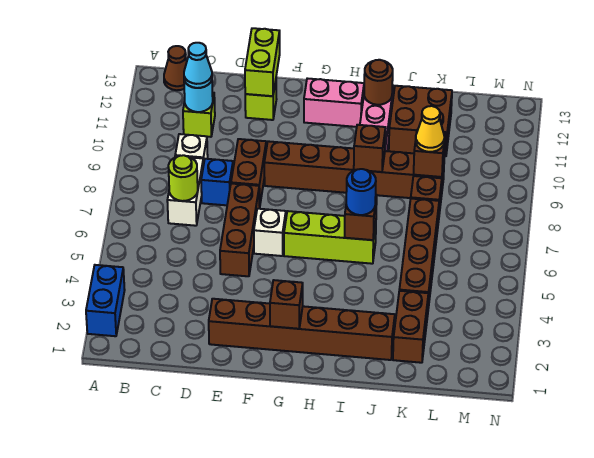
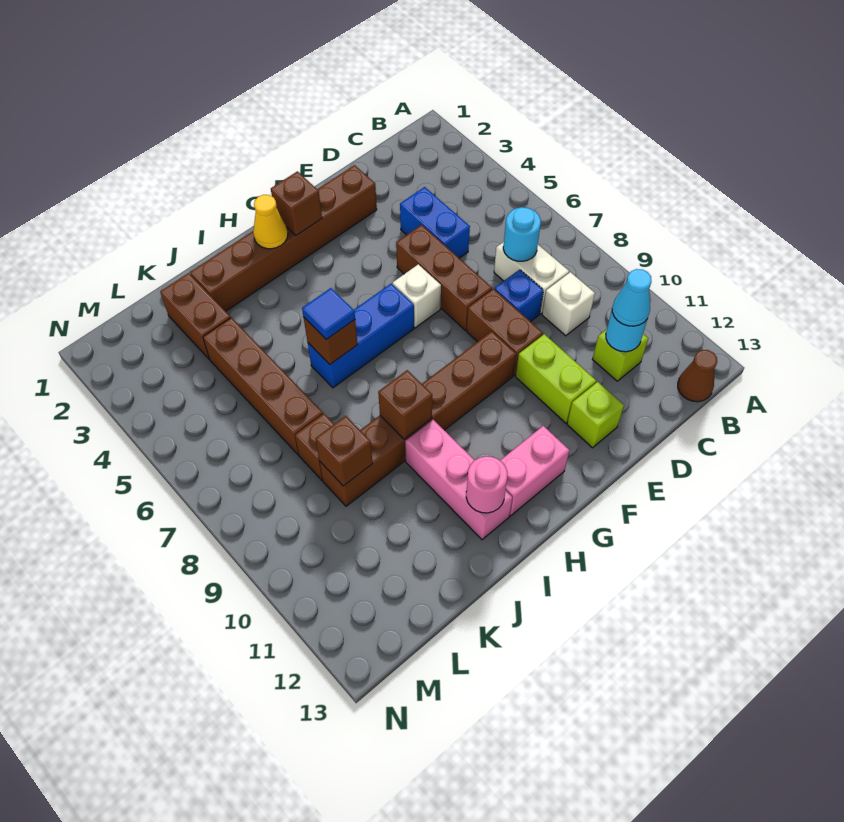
blue brick A2:A3 level 1 -> blue brick D4:D5 level 1
lime round brick C7 level 2 -> cyan round brick C7 level 2
lime brick E12:E13 level 2 -> lime brick E10:E11 level 1
lime brick G6:I6 level 1 -> blue brick G6:I6 level 1
blue round brick I6 level 3 -> blue tile I6 level 3
brown round brick I12 level 2 -> pink round brick I12 level 2
brown brick J11:K12 level 1 -> none
yellow cone K9 level 3 -> yellow cone H2 level 2

